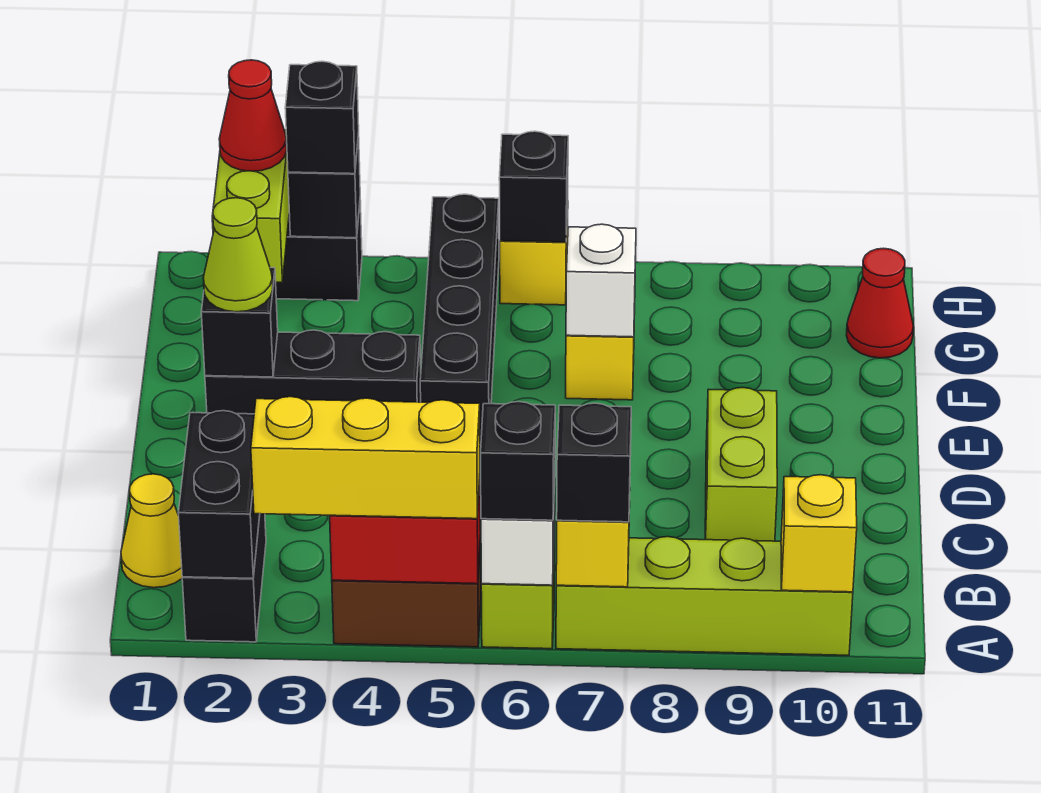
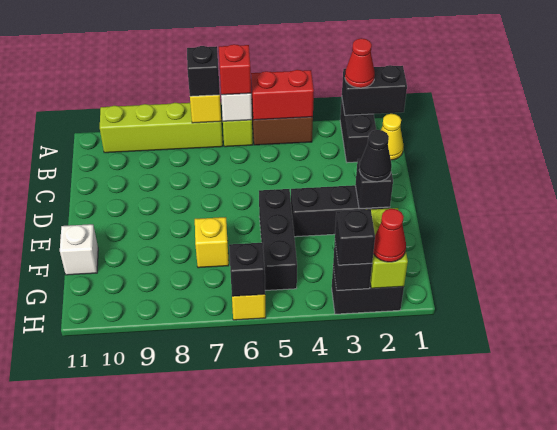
black brick A2:B2 level 2 -> black brick A1:A2 level 2
yellow brick A3:A5 level 3 -> none
black brick A6 level 3 -> red brick A6 level 3
yellow brick A10 level 2 -> none
lime brick C9:D9 level 1 -> none
lime cone E2 level 3 -> black cone E2 level 3
black brick E5:H5 level 1 -> black brick E5:G5 level 1
white brick F7 level 2 -> white brick F11 level 1
red cone G11 level 1 -> red cone A2 level 3

